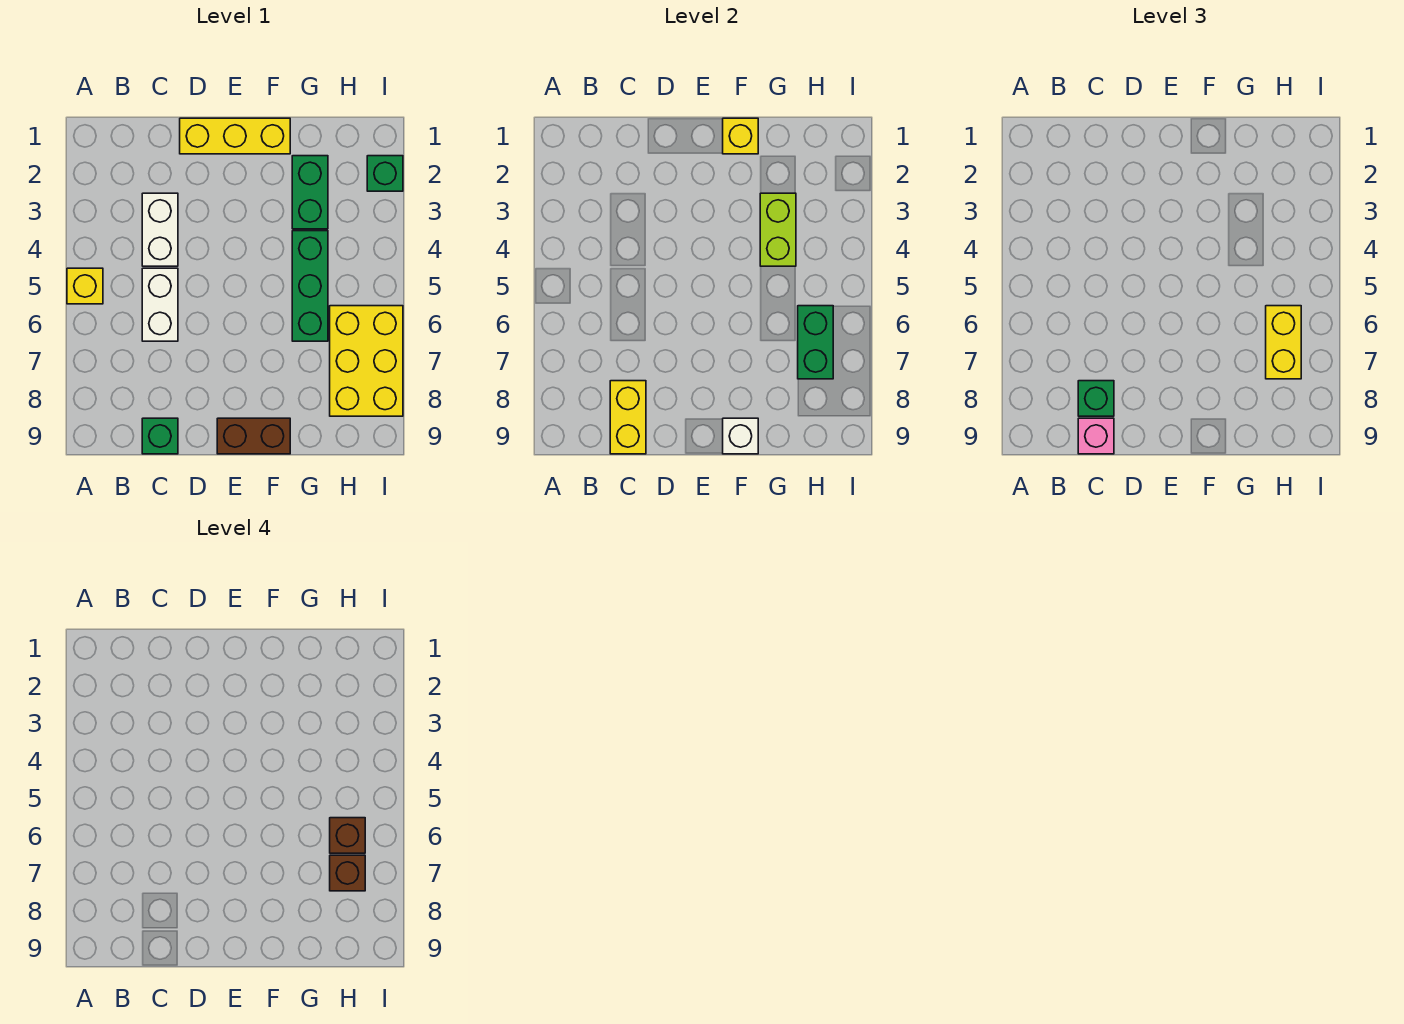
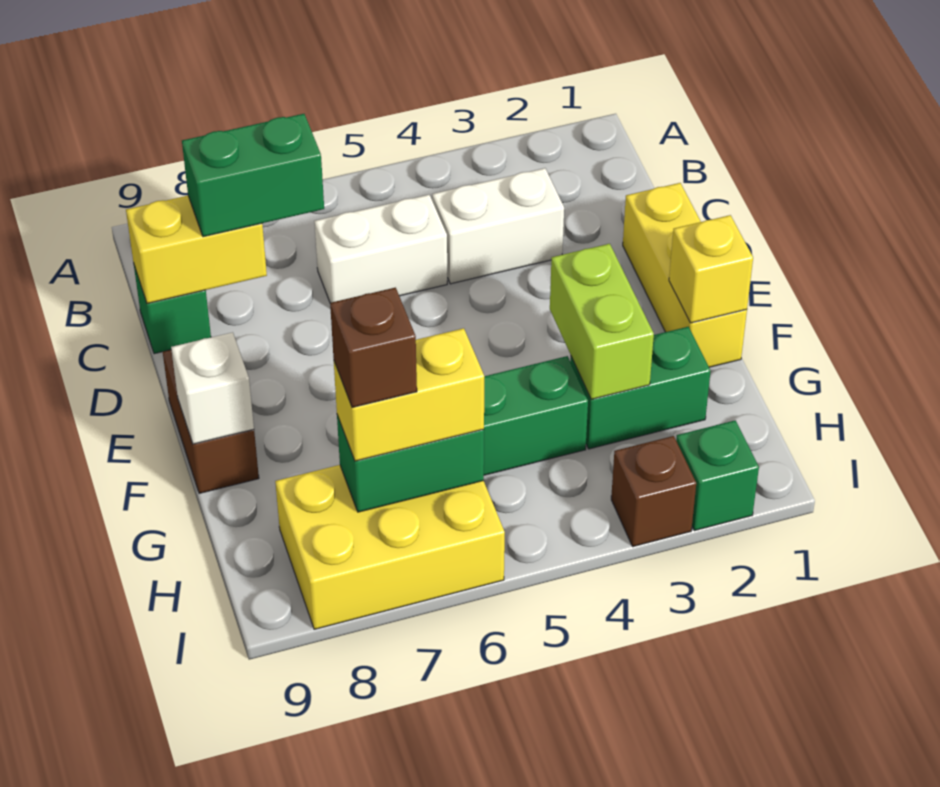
yellow brick A5 level 1 -> none
green brick C8 level 3 -> green brick C7:C8 level 3
pink brick C9 level 3 -> none
lime brick G3:G4 level 2 -> lime brick F3:G3 level 2
brown brick H6 level 4 -> brown brick I3 level 1

